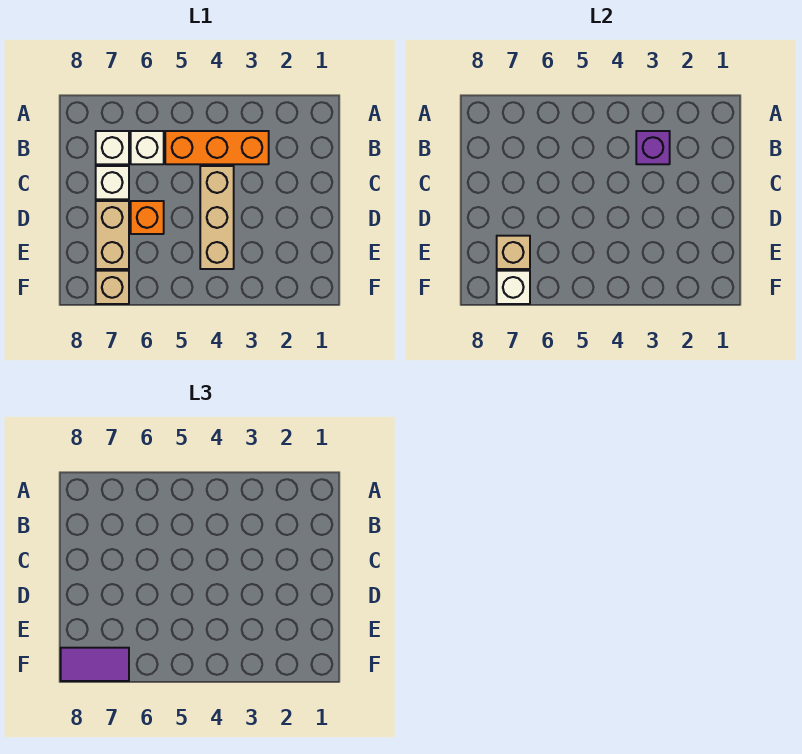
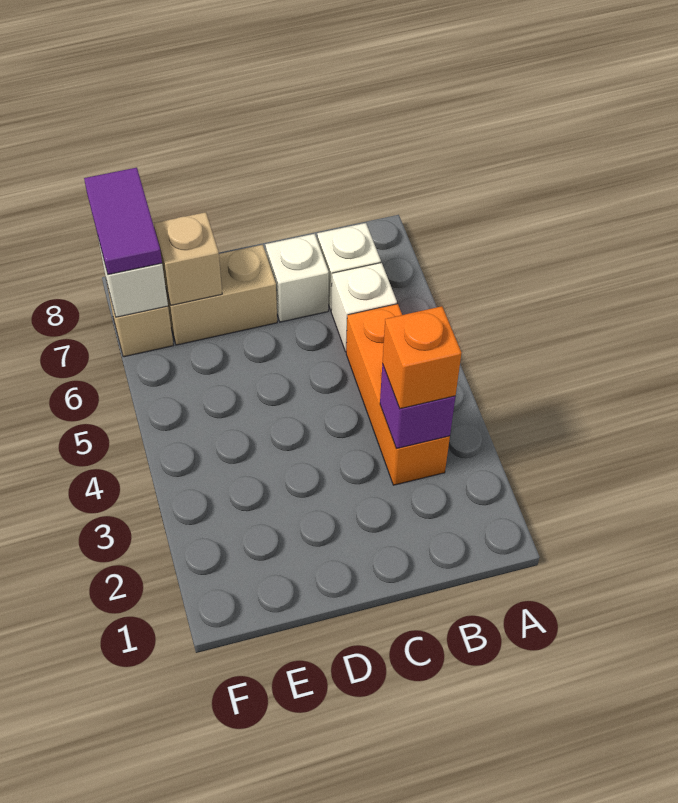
tan brick C4:E4 level 1 -> none
orange brick D6 level 1 -> orange brick B3 level 3

